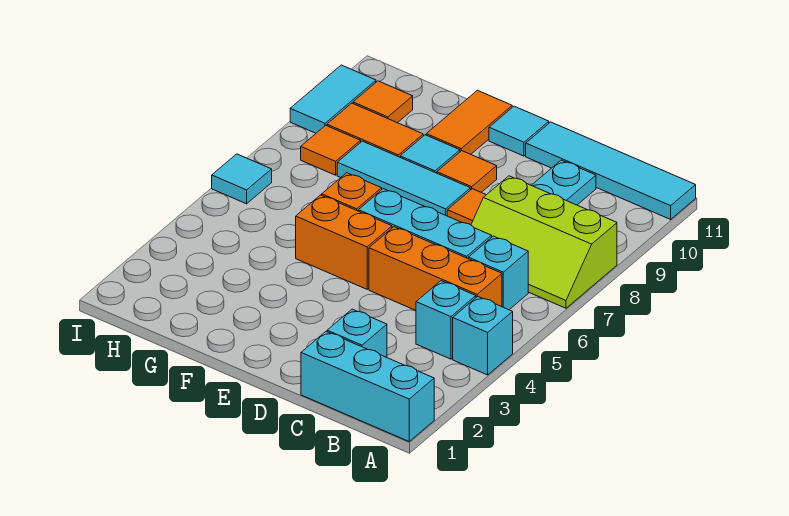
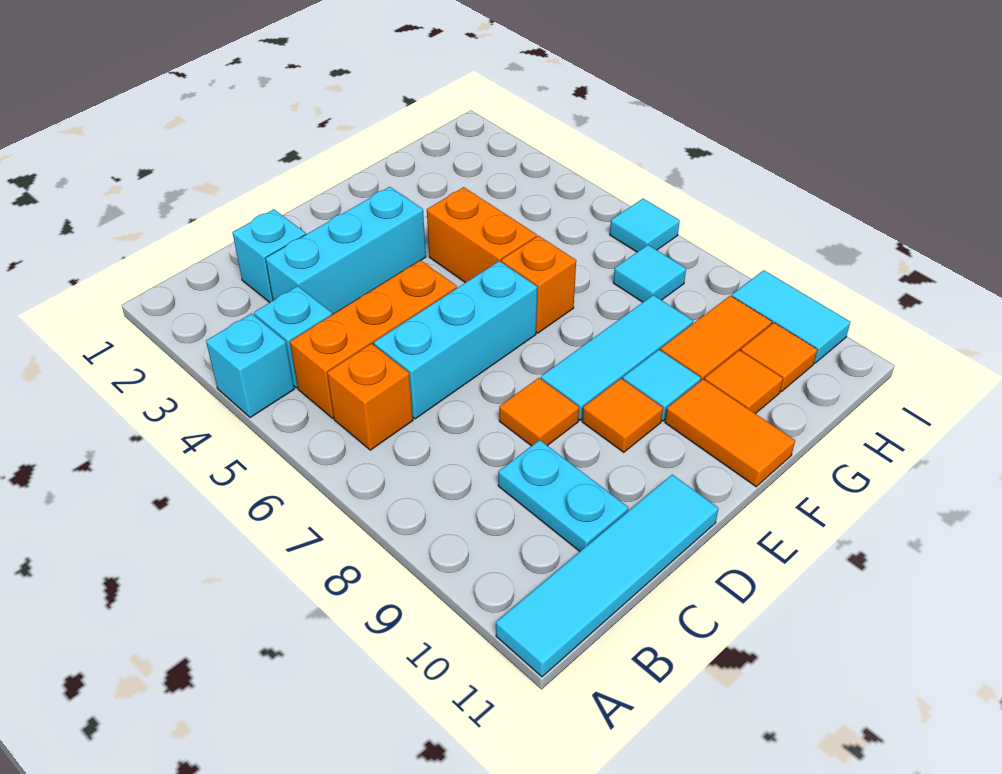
cyan brick A1:C1 level 1 -> cyan brick C3:E3 level 1
lime slope A7:C8 level 1 top 8 -> none
cyan brick B6 level 1 -> orange brick B6 level 1
orange brick E5:F5 level 1 -> orange brick F4:F5 level 1
cyan tile E11 level 1 -> cyan tile H7 level 1
orange tile H8 level 1 -> orange tile G10 level 1

